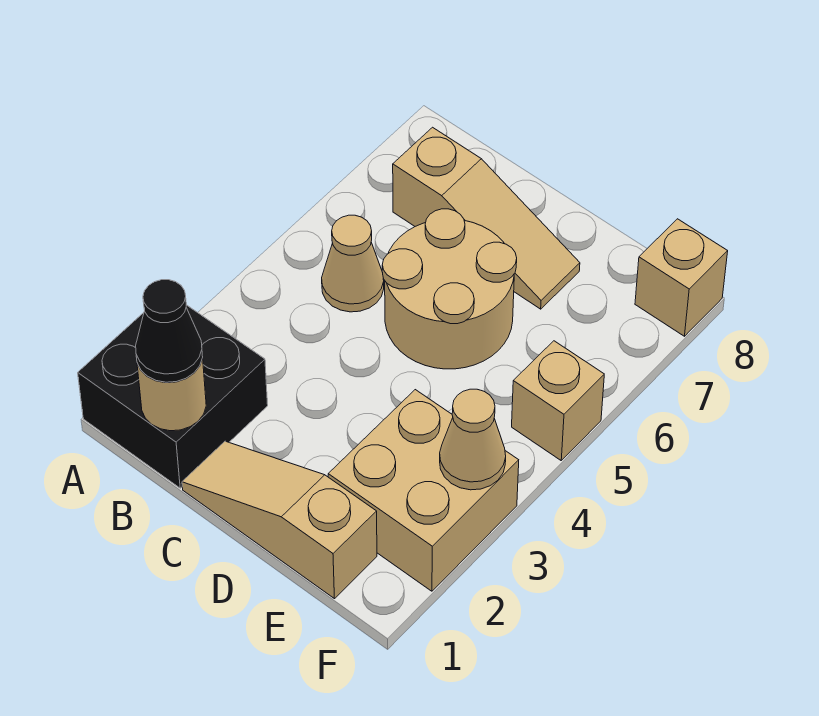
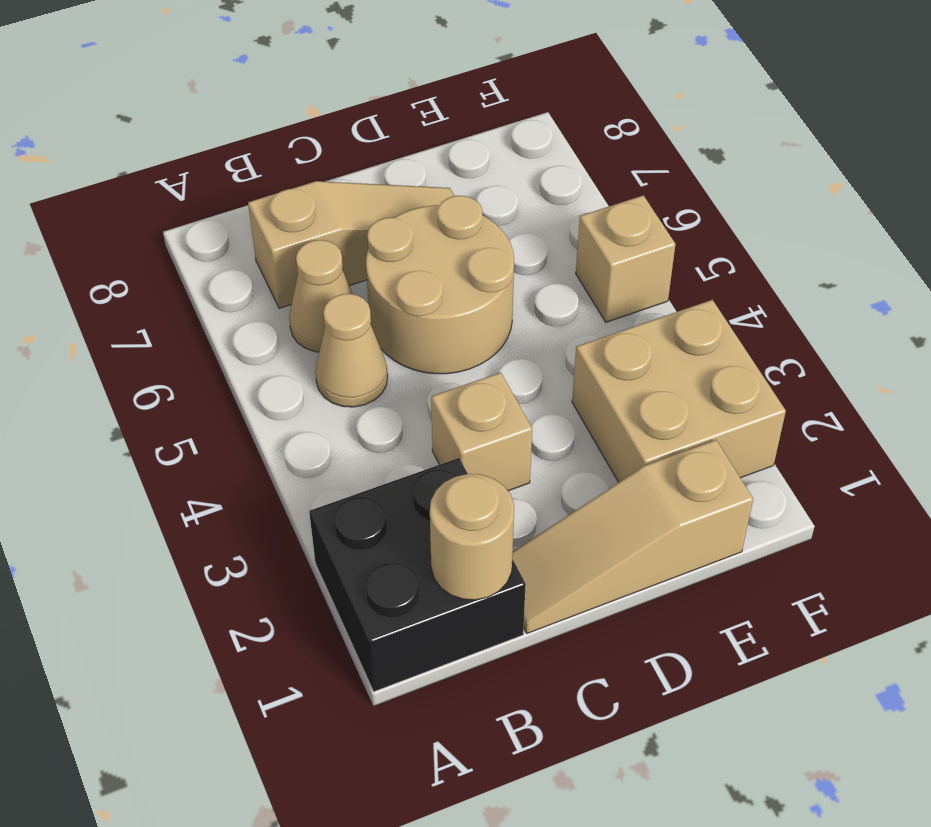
black cone B1 level 3 -> none
tan cone F3 level 2 -> tan cone B6 level 1
tan brick F8 level 1 -> tan brick C3 level 1

